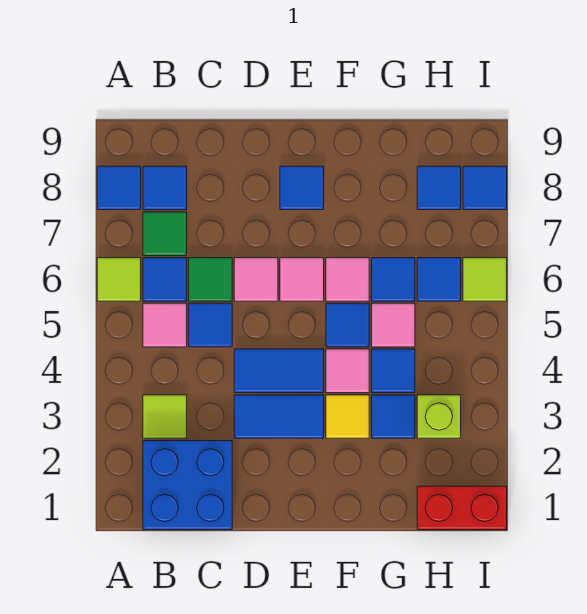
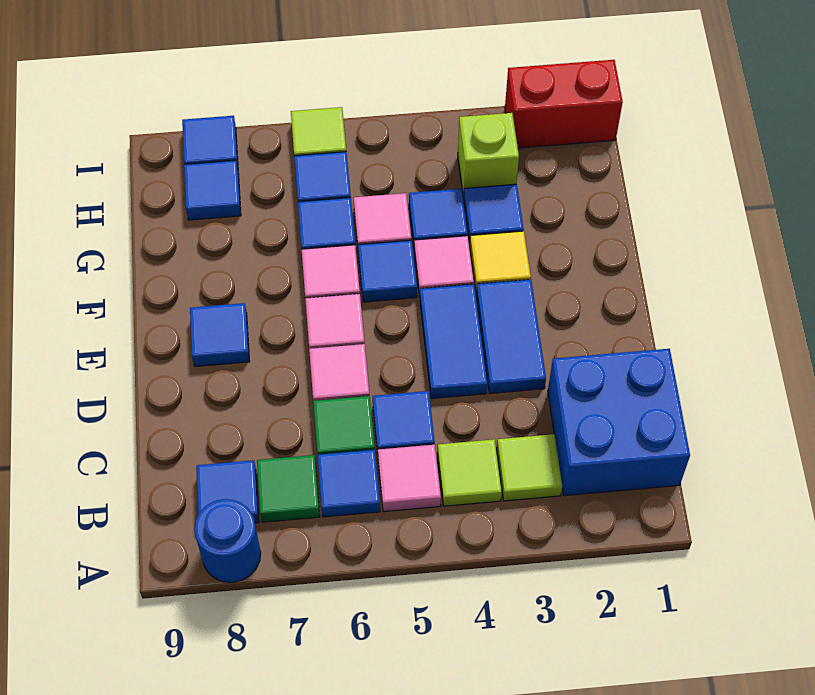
lime tile A6 level 1 -> lime tile B4 level 1
blue tile A8 level 1 -> blue round brick A8 level 1
red brick H1:I1 level 1 -> red brick I1:I2 level 1

